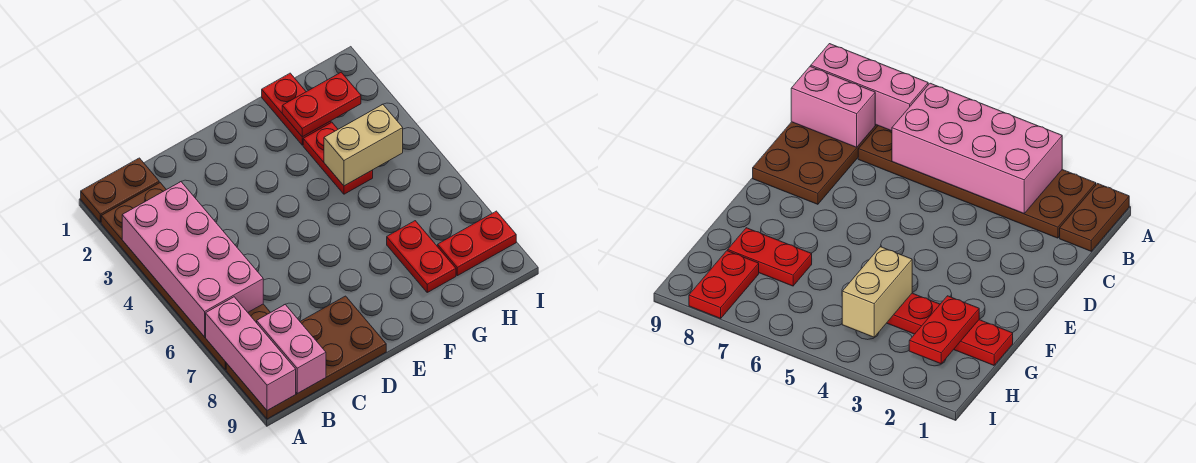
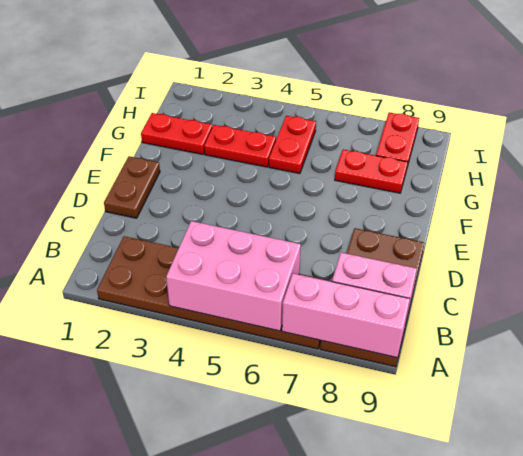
brown plate A1:B1 level 1 -> brown plate D1:E1 level 1
pink brick A3:B6 level 2 -> pink brick A4:B6 level 2
red plate G2:H2 level 2 -> red plate G5:H5 level 1
tan brick G4:H4 level 2 -> none

